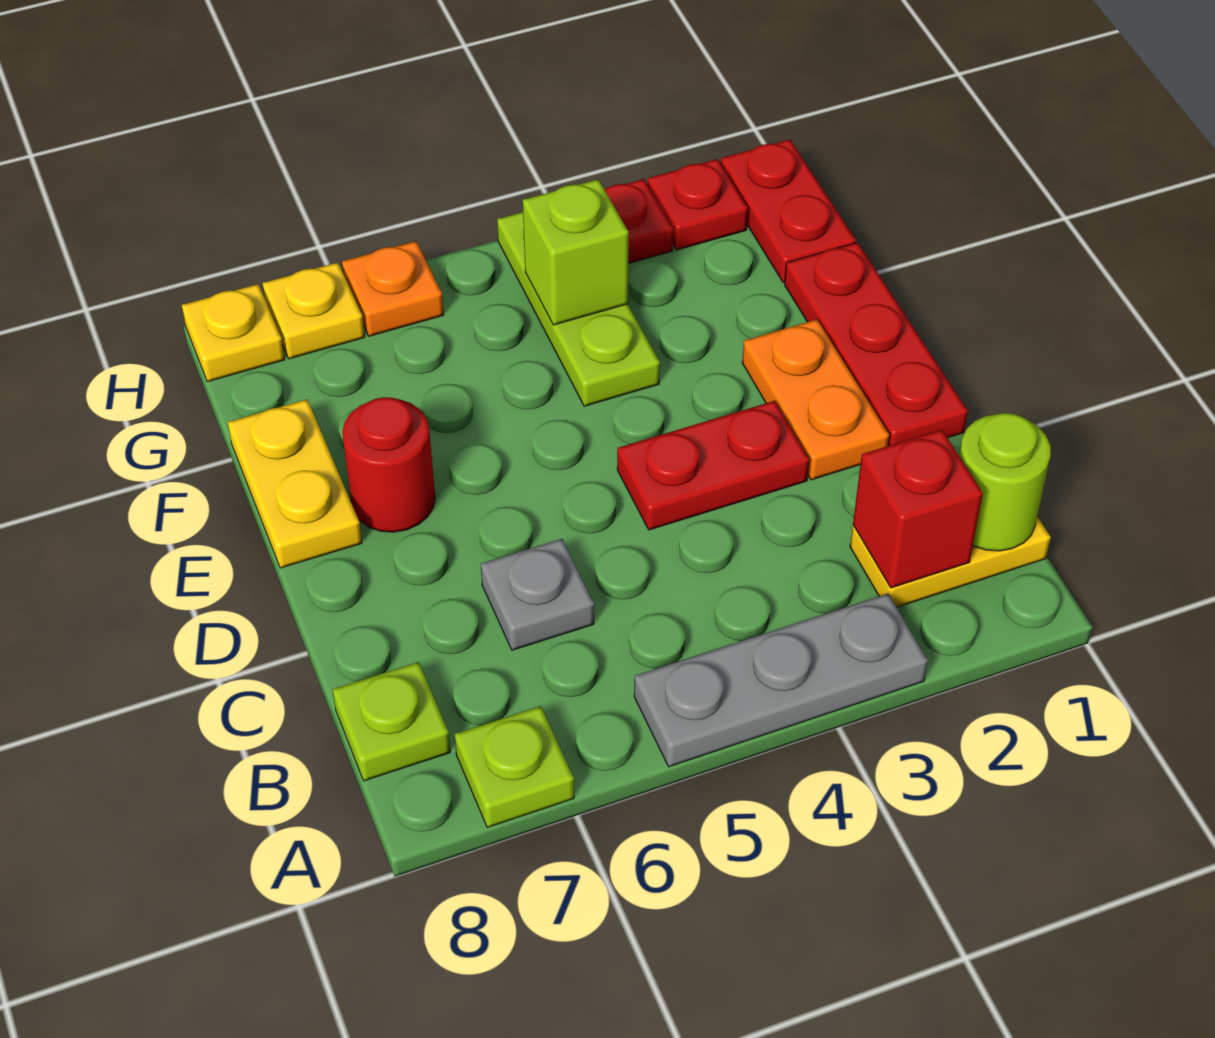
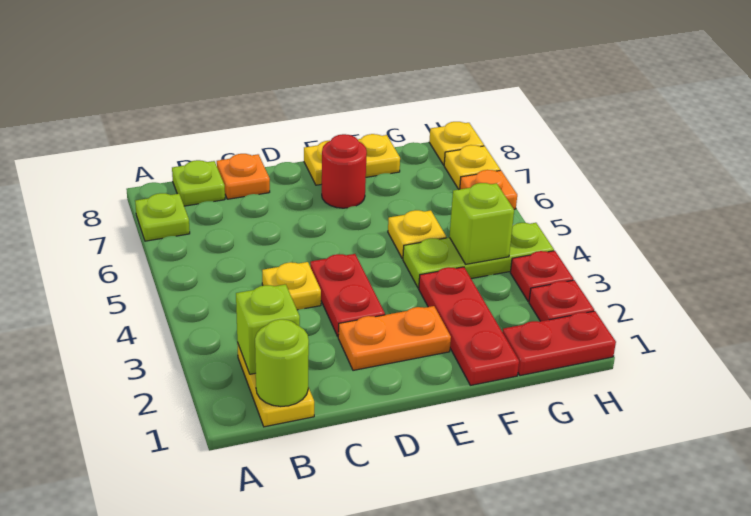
grey plate A3:A5 level 1 -> none
red brick B2 level 2 -> lime brick B2 level 2
none -> yellow plate C4 level 1
grey plate C6 level 1 -> none
none -> orange plate C8 level 1
red plate D1:F1 level 1 -> red plate F1:F3 level 1
none -> yellow plate F5 level 1

